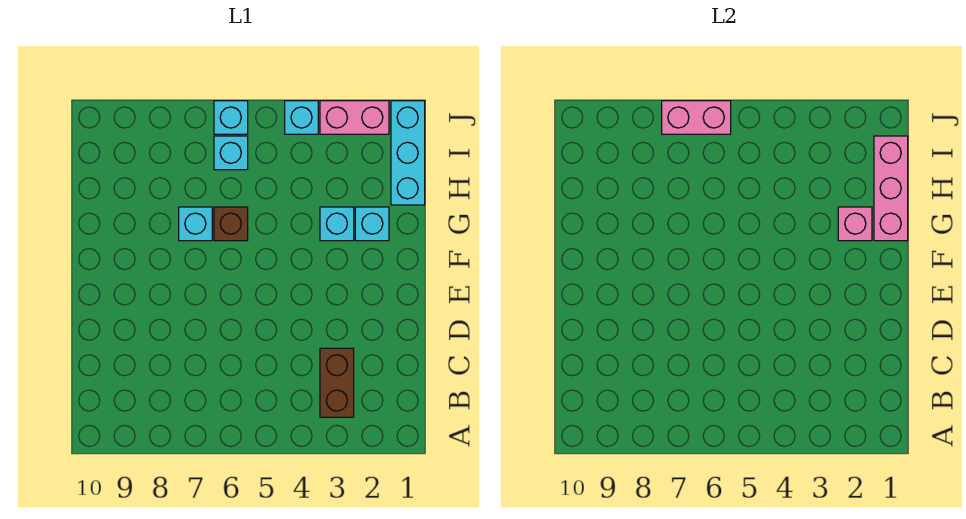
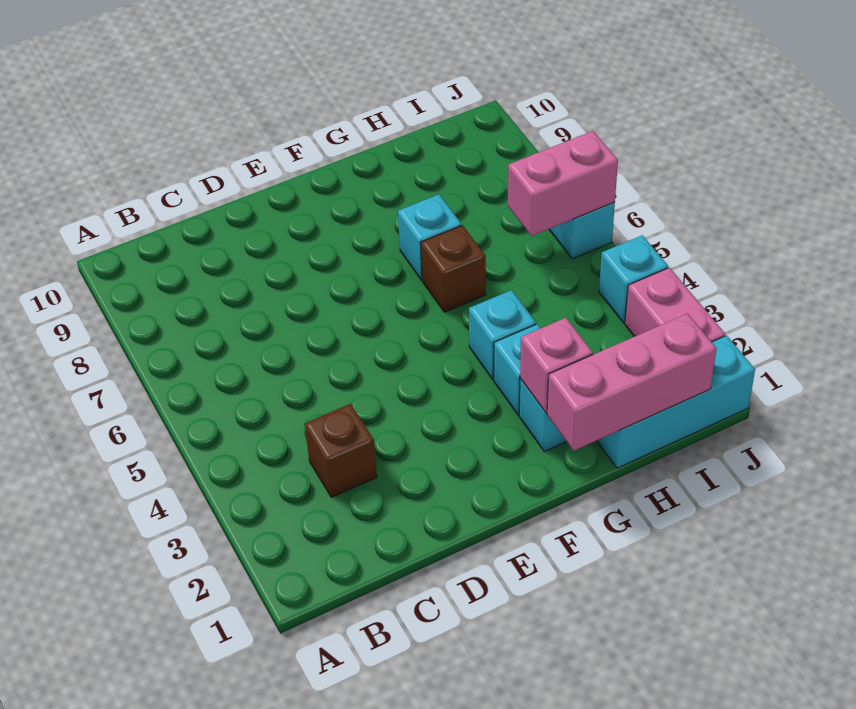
brown brick B3:C3 level 1 -> brown brick C3 level 1
cyan brick I6 level 1 -> cyan brick G4 level 1
pink brick J6:J7 level 2 -> pink brick I6:J6 level 2

